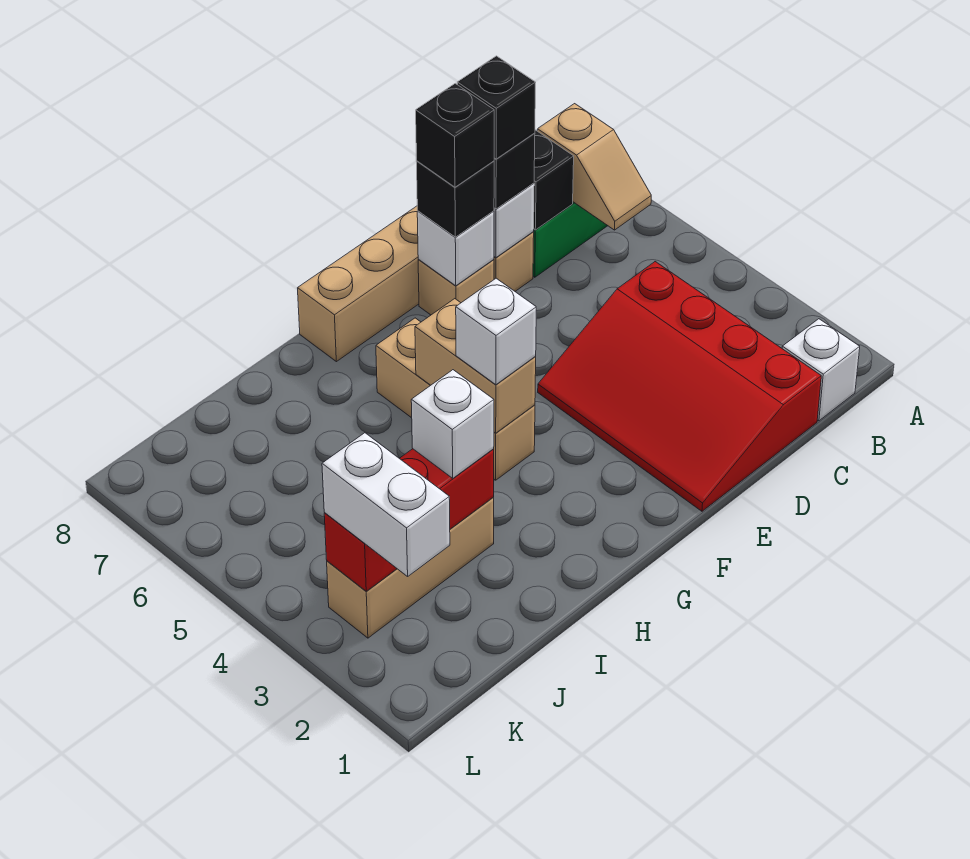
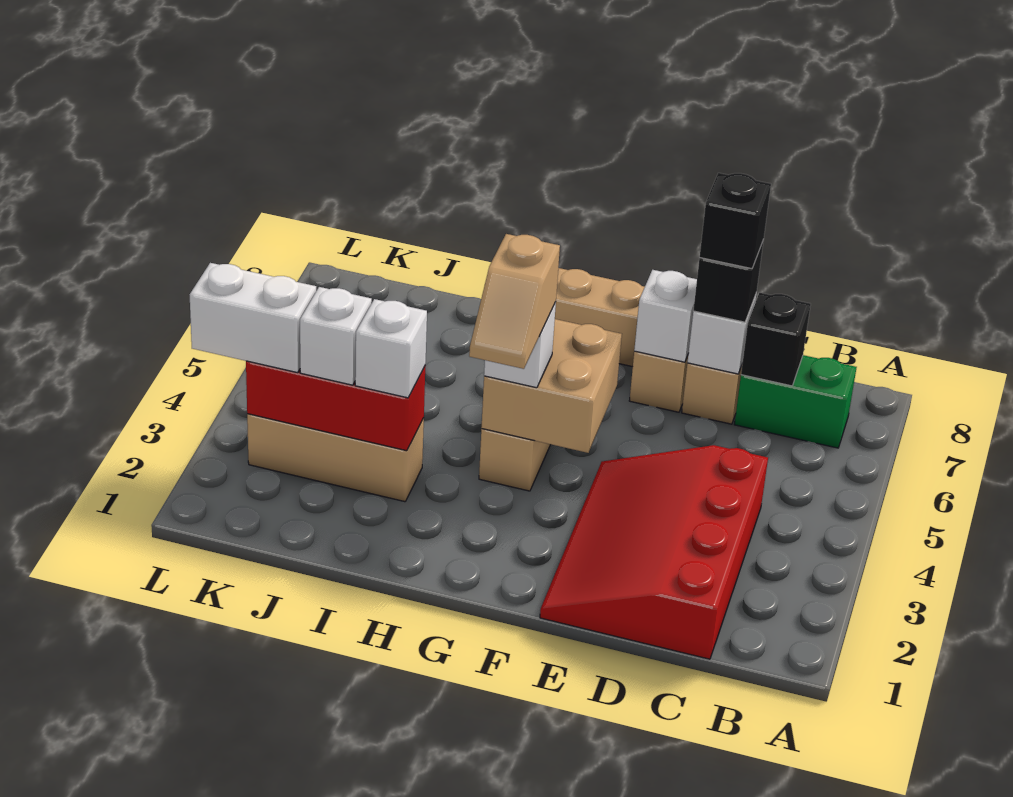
white brick B1 level 1 -> white brick J3 level 3
tan slope B6:B7 level 2 top 7 -> tan slope G3:G4 level 4 top 4
black brick E7 level 3 -> none
black brick E7 level 4 -> none
tan brick G4:G5 level 2 -> tan brick F4:G5 level 2
white brick K2:K3 level 3 -> white brick K3:L3 level 3

